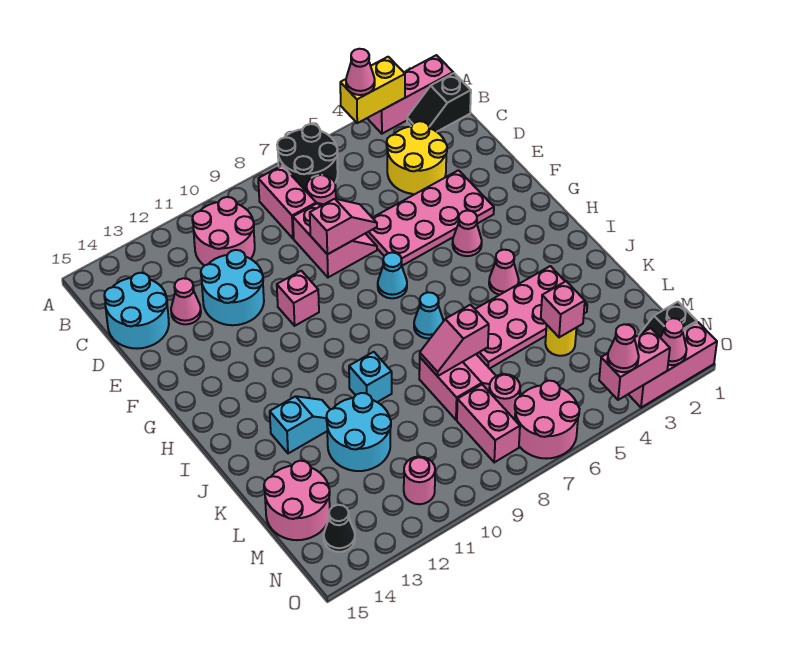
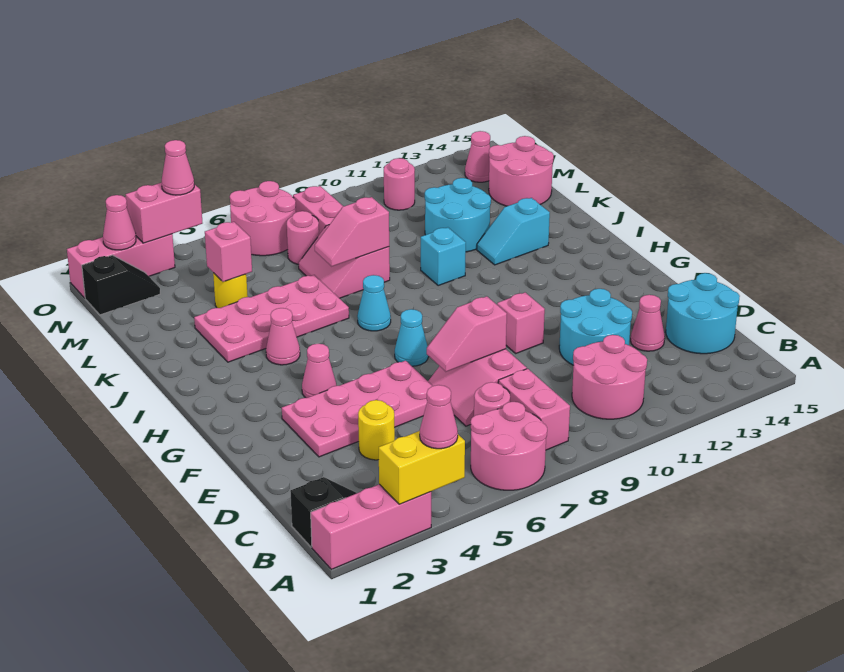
black round brick A6:B7 level 1 -> pink round brick A6:B7 level 1
yellow round brick C3:D4 level 1 -> yellow round brick D4 level 1
pink slope K7:K8 level 2 top 7 -> pink slope K7:K8 level 2 top 8
black cone N14 level 1 -> pink cone N14 level 1

